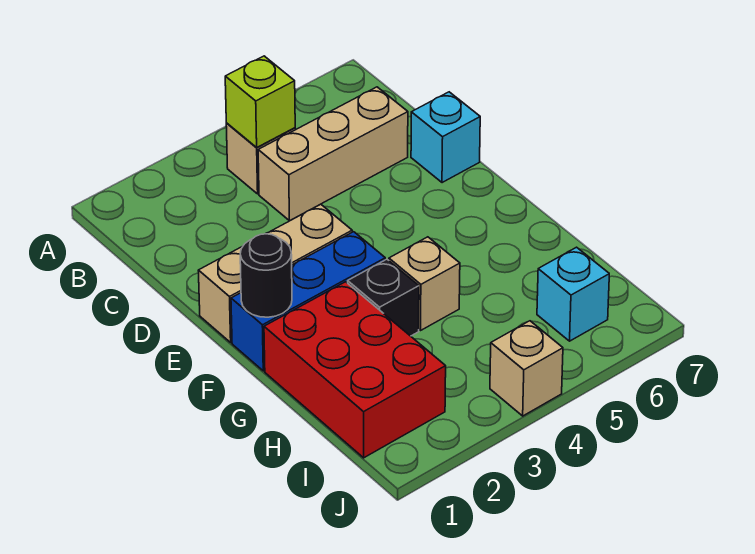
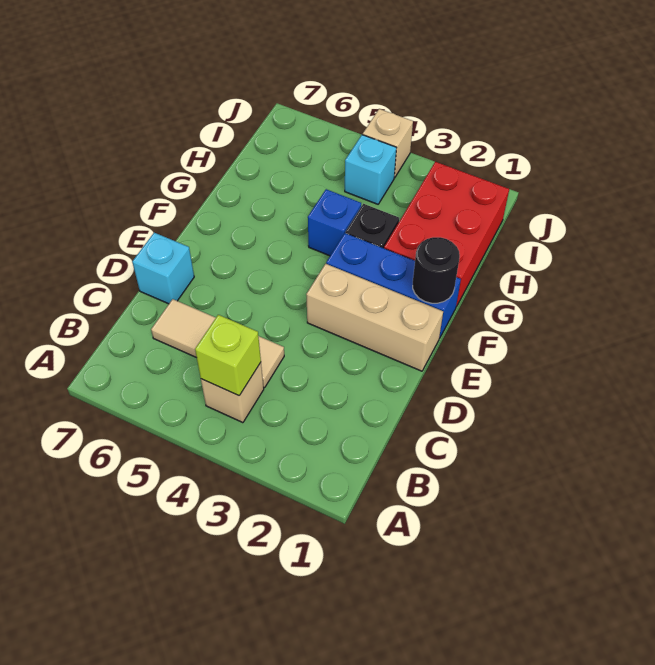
tan brick C4:C6 level 1 -> tan tile C4:C6 level 1
tan brick G4 level 1 -> blue brick G4 level 1
cyan brick I6 level 1 -> cyan brick I4 level 1

